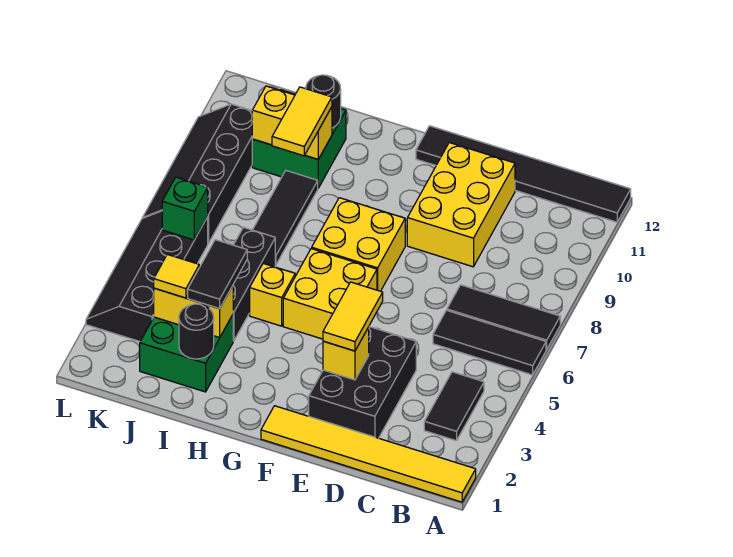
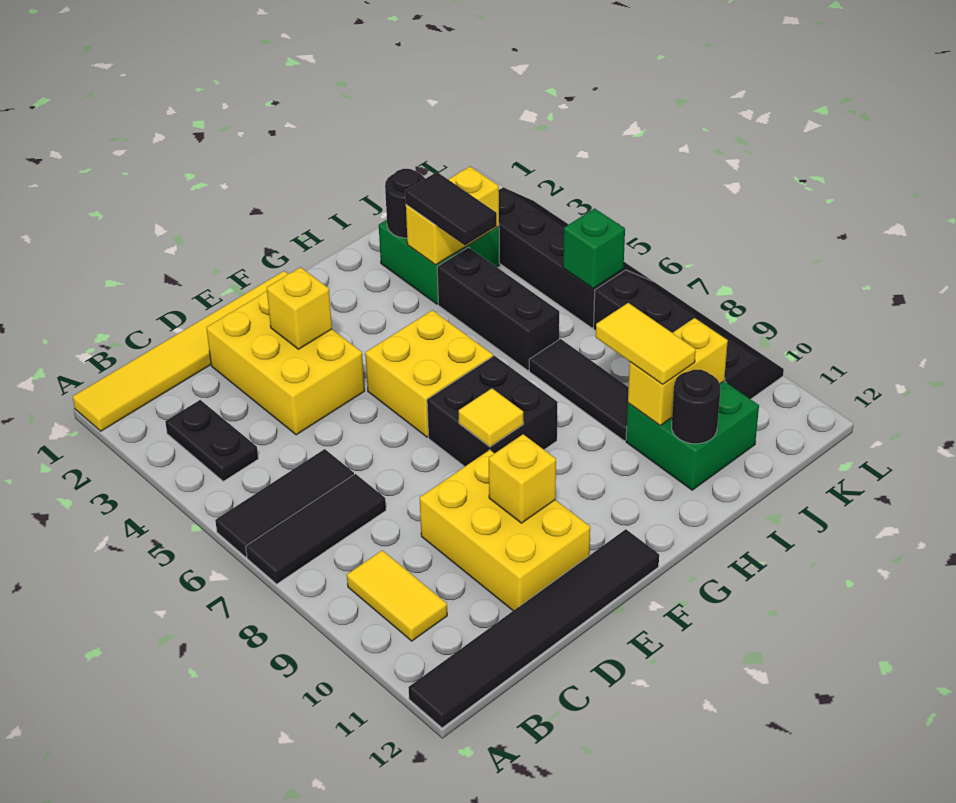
black tile B3:B4 level 1 -> black plate B3:B4 level 1
black brick D2:E4 level 1 -> yellow brick D2:E4 level 1
yellow tile E3:E4 level 3 -> yellow tile B9:B10 level 1
yellow brick F7:G8 level 1 -> black brick F7:G8 level 1
yellow brick H5 level 1 -> yellow brick E10 level 2
yellow tile J3 level 3 -> yellow tile F8 level 2

